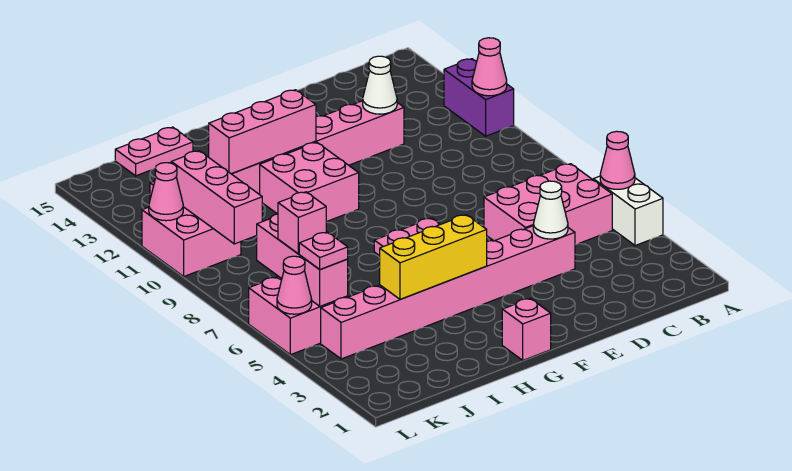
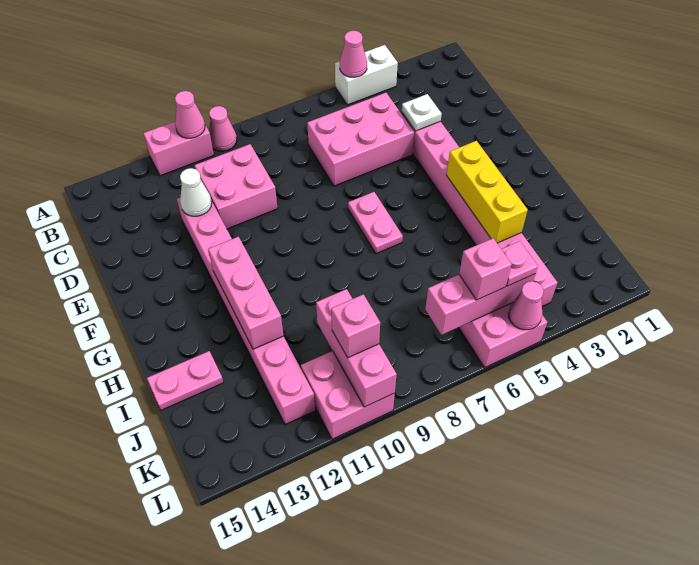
purple brick A11:A12 level 1 -> pink brick A11:A12 level 1
pink brick B5:D6 level 1 -> pink brick C5:D7 level 1
white cone D4 level 2 -> white plate D4 level 2
pink brick G1 level 1 -> pink brick K10 level 3
pink brick G10:H11 level 1 -> pink brick C10:D11 level 1
pink plate I15:J15 level 1 -> pink plate I14:I15 level 1
pink brick K9:K11 level 2 -> pink brick J10:L10 level 2
pink cone L11 level 2 -> pink cone A10 level 1

